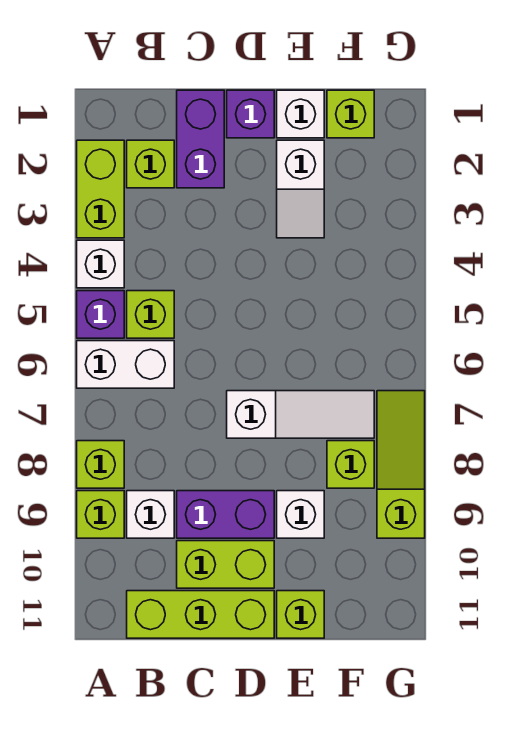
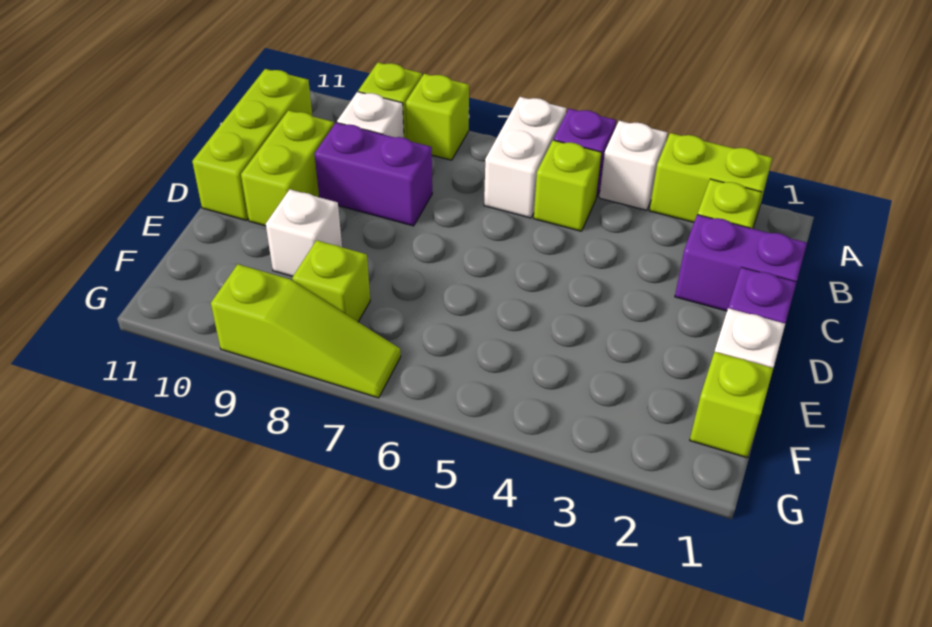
purple brick C9:D9 level 1 -> purple brick C8:C9 level 1
white slope D7:F7 level 1 top D -> none
white slope E2:E3 level 1 top 2 -> none
lime brick E11 level 1 -> none

